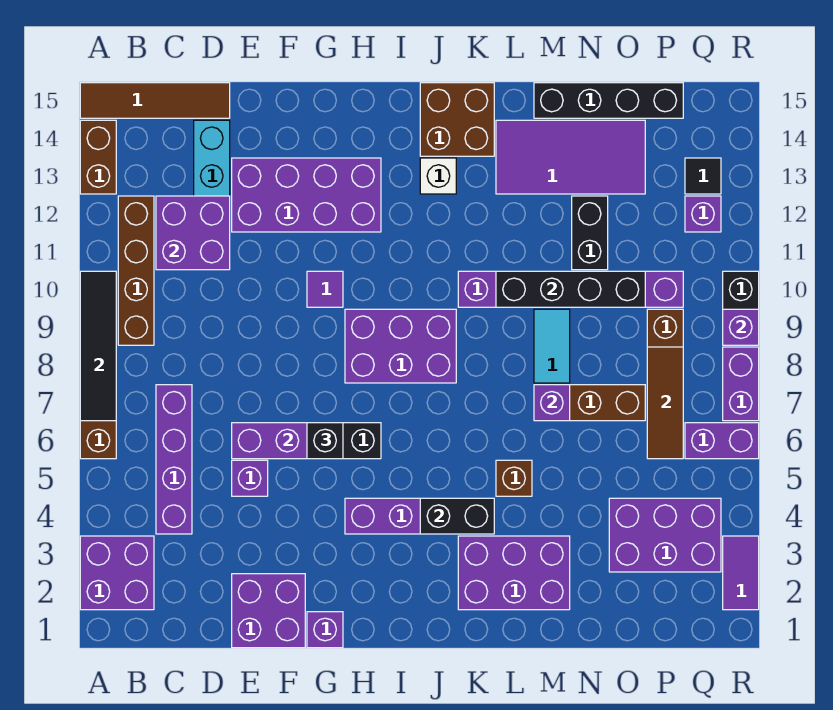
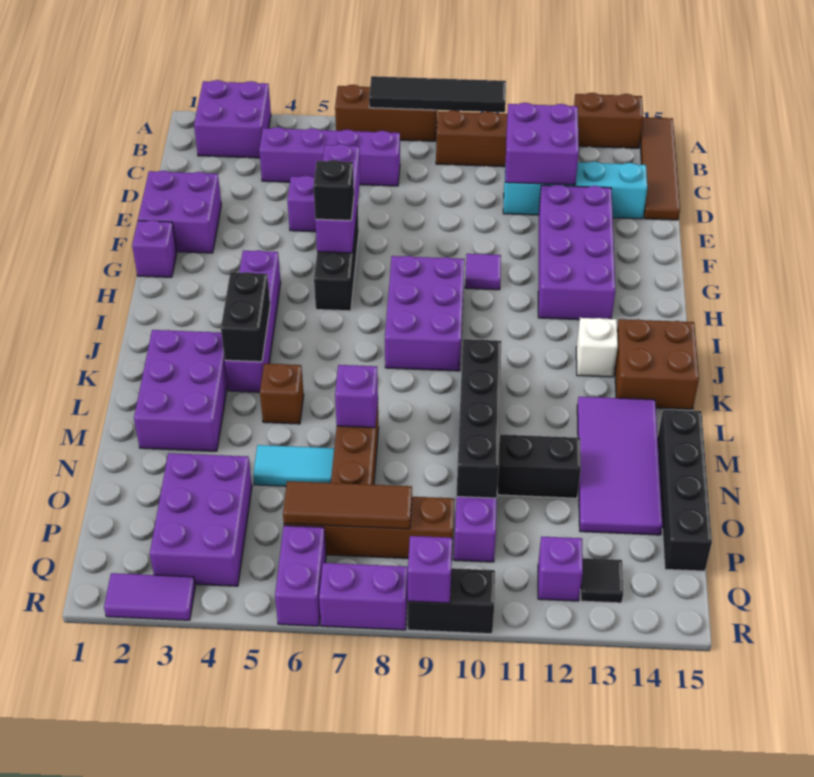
cyan tile M8:M9 level 1 -> cyan tile N5:N6 level 1

